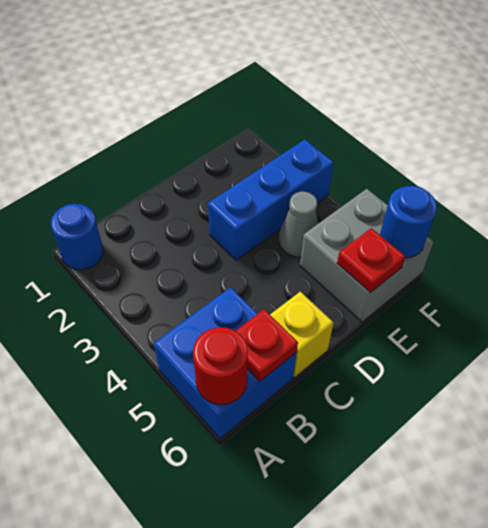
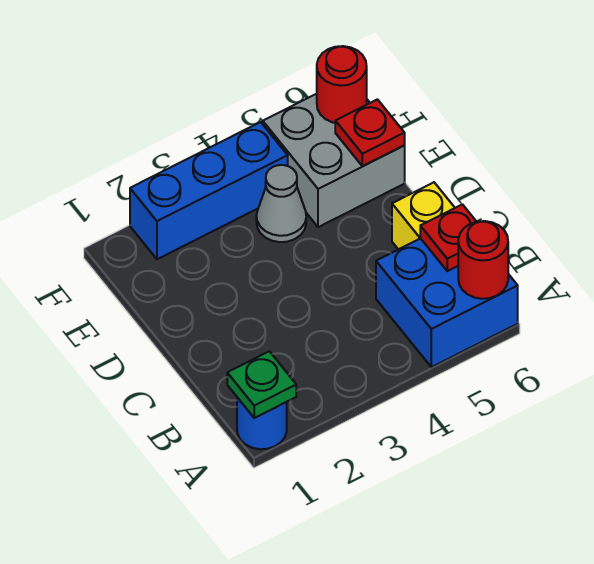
none -> green plate A1 level 2
blue brick D3:F3 level 1 -> blue brick F2:F4 level 1
blue round brick F6 level 2 -> red round brick F6 level 2

